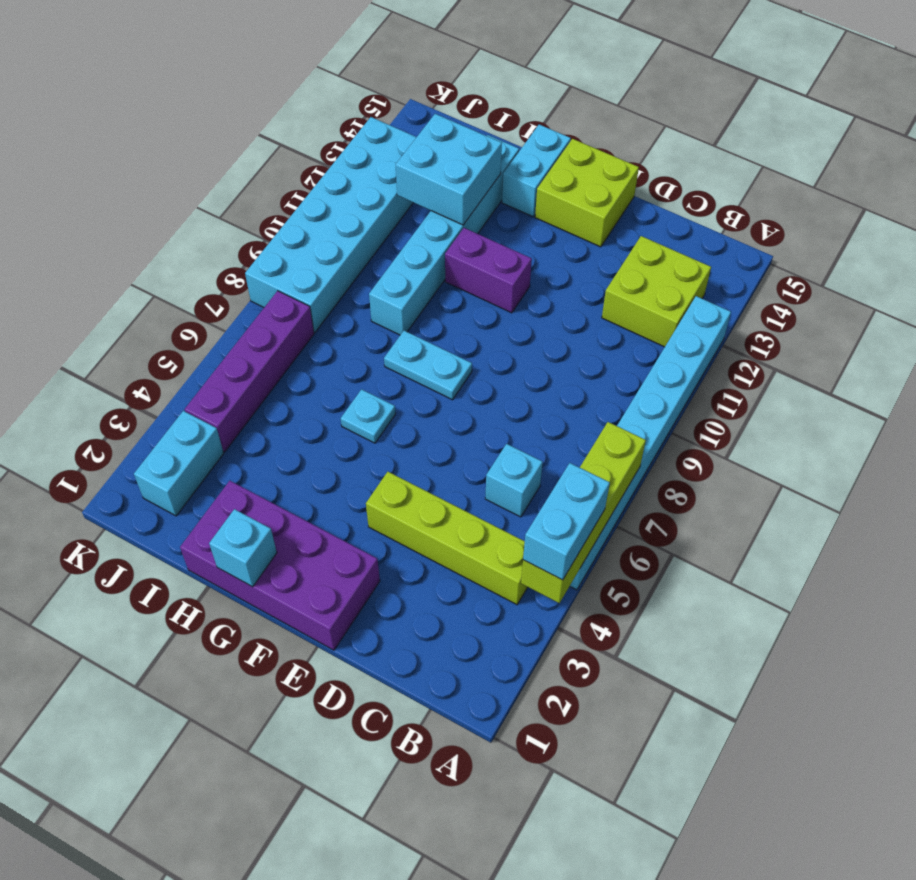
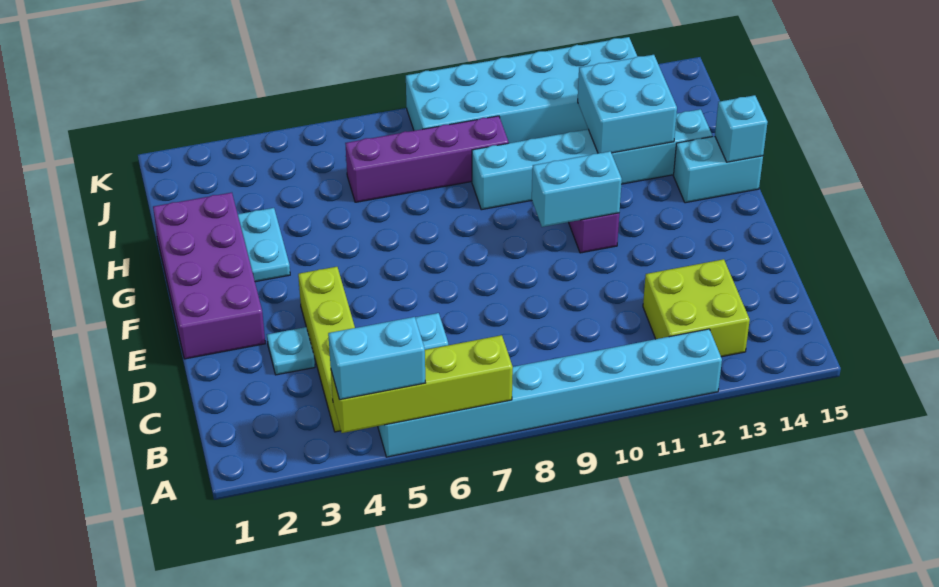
lime brick E14:F15 level 1 -> none
cyan plate F8:G8 level 1 -> cyan plate G3:H3 level 1
cyan brick G1 level 2 -> cyan brick G15 level 2
cyan plate G6 level 1 -> cyan plate D3 level 1
cyan brick J2:J3 level 1 -> cyan brick F10:F11 level 2
purple brick J4:J7 level 1 -> purple brick I6:I9 level 1

